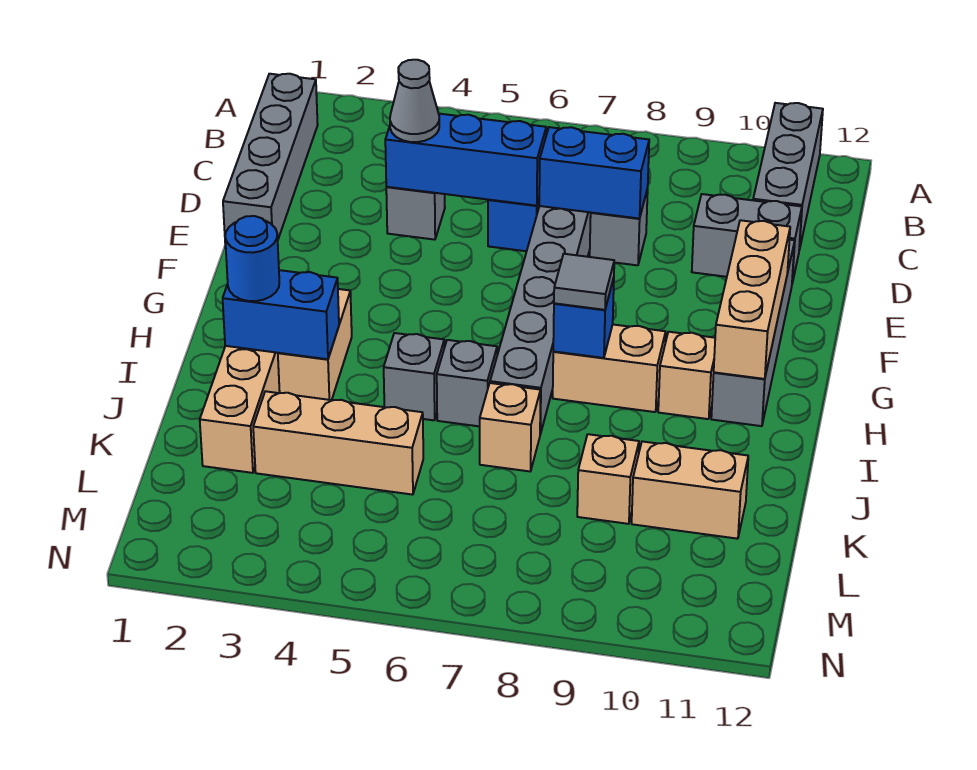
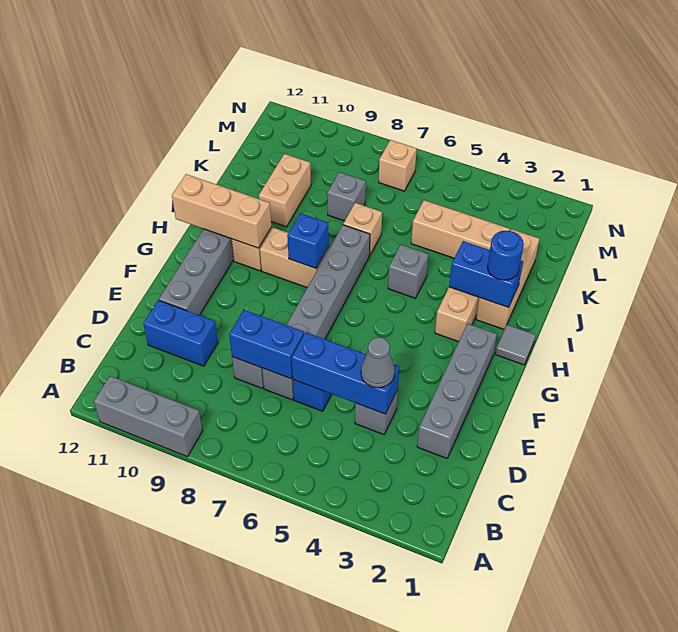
grey brick A11:C11 level 1 -> grey brick A9:A11 level 1
grey brick B1:E1 level 1 -> grey brick D2:G2 level 1
grey brick D10:D11 level 1 -> blue brick D10:D11 level 1
tan brick F11:H11 level 2 -> tan brick H10:H12 level 2
grey tile H8 level 3 -> grey tile H1 level 1
grey brick I6 level 1 -> grey brick K8 level 1
tan brick K9 level 1 -> tan brick M7 level 1
tan brick K10:K11 level 1 -> tan brick J10:K10 level 1

